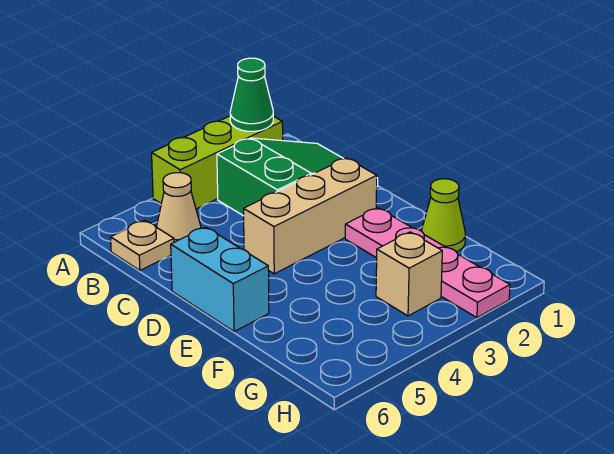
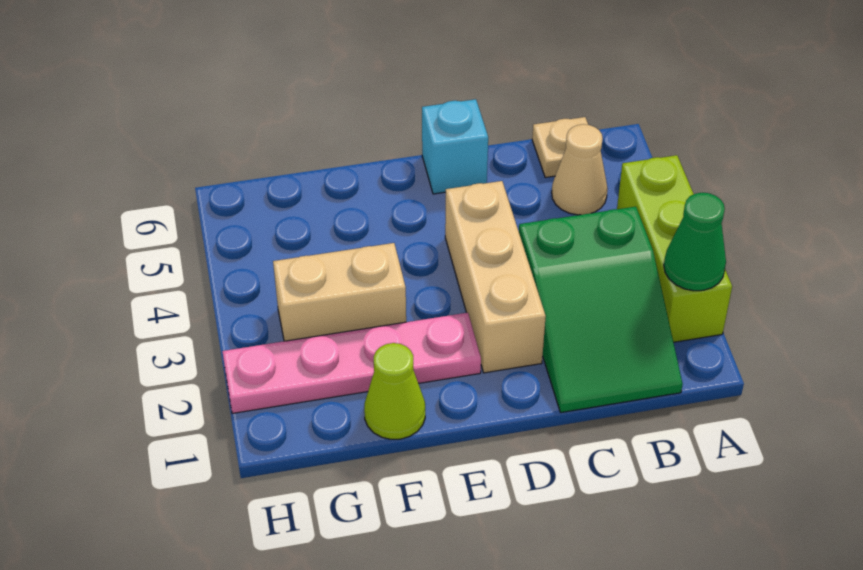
cyan brick D6:E6 level 1 -> cyan brick D6 level 1
tan brick G3 level 1 -> tan brick F3:G3 level 1

